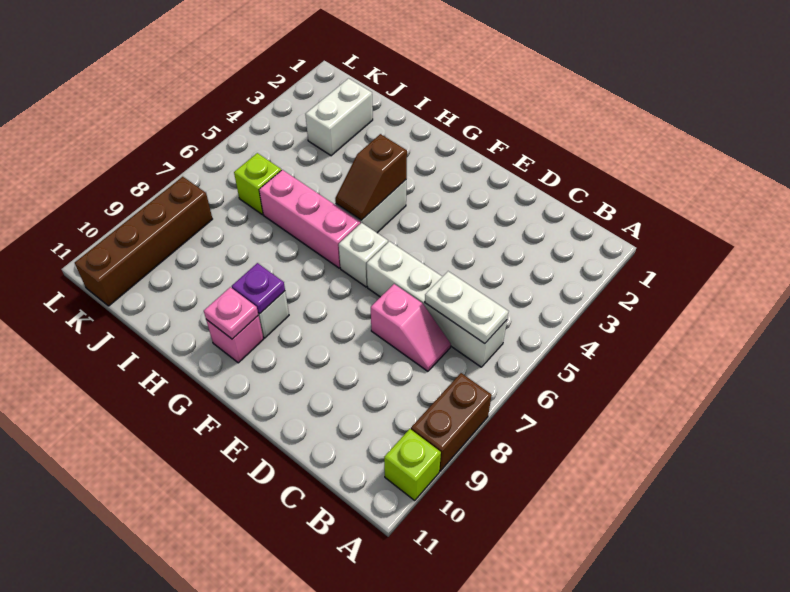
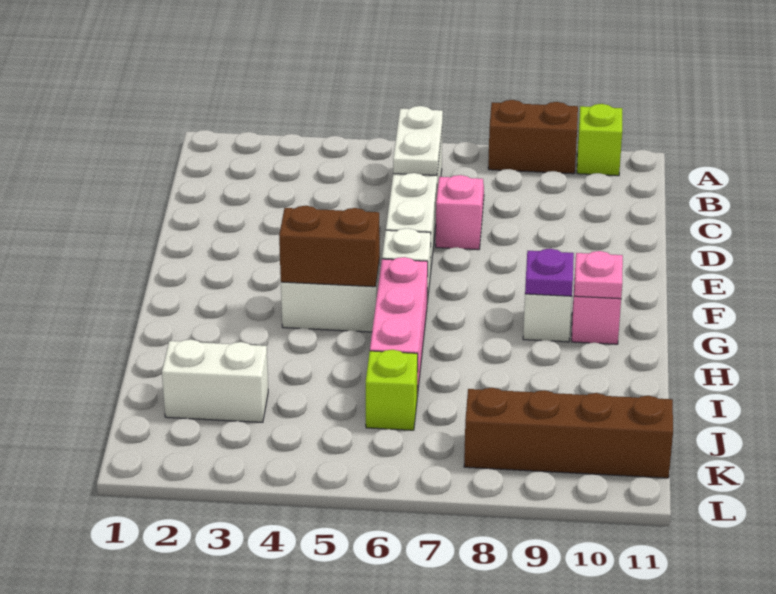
brown slope G4:G5 level 2 top 4 -> brown brick G4:G5 level 2

